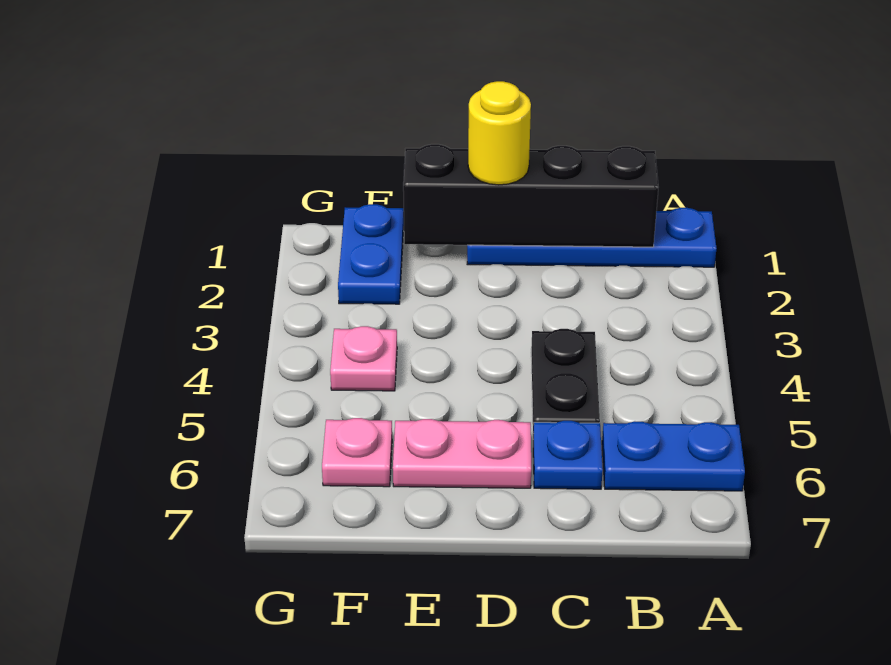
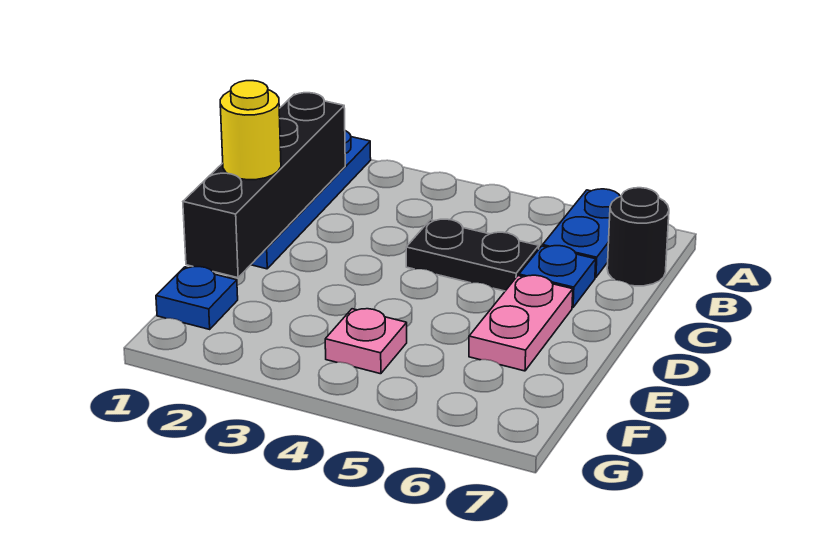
none -> black round brick B7 level 1
blue plate F1:F2 level 1 -> blue plate F1 level 1
pink plate F6 level 1 -> none

